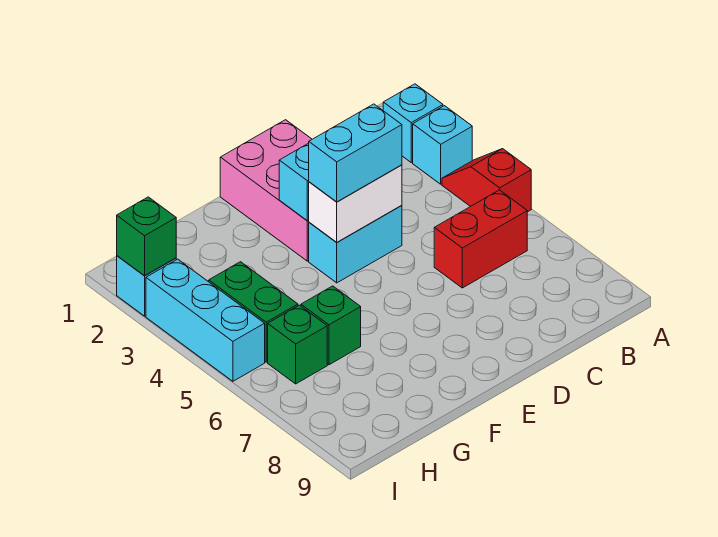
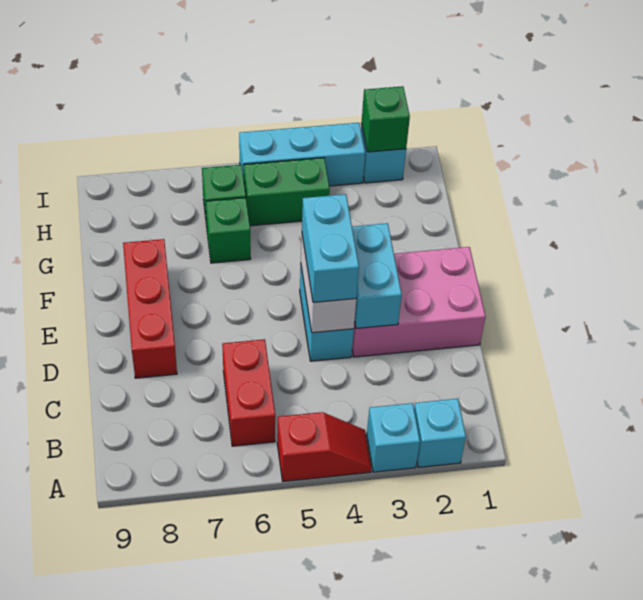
none -> red brick D8:F8 level 1

